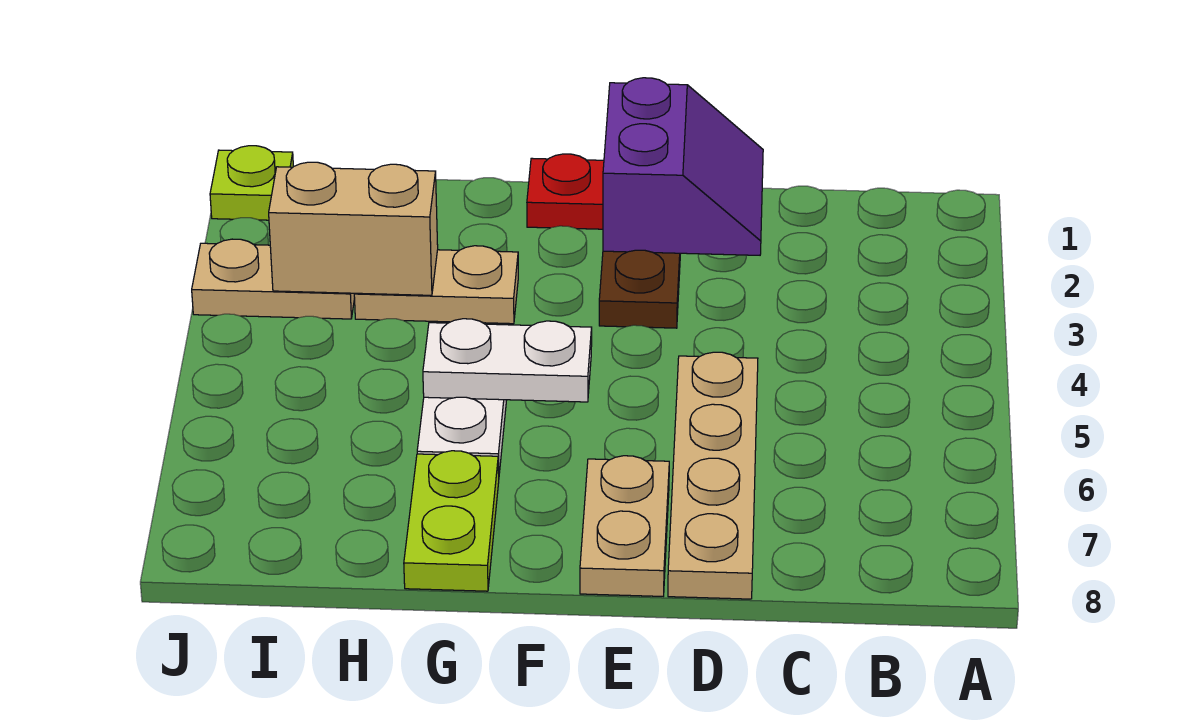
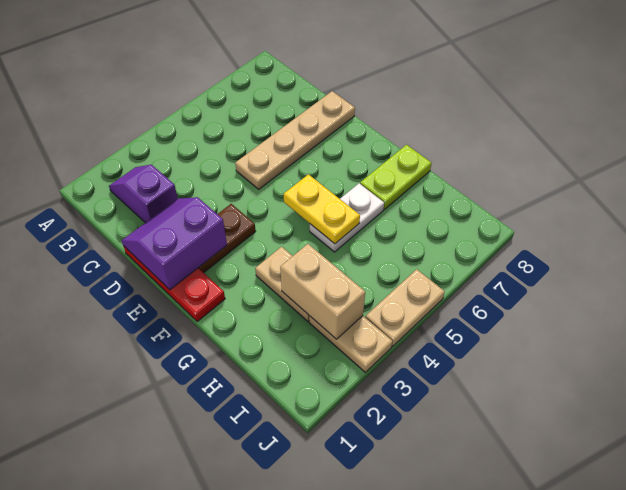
none -> purple slope B2:C2 level 1 top C
tan plate E7:E8 level 1 -> tan plate J4:J5 level 1
white plate F5:G5 level 2 -> yellow plate F5:G5 level 2
lime plate J1 level 1 -> none

